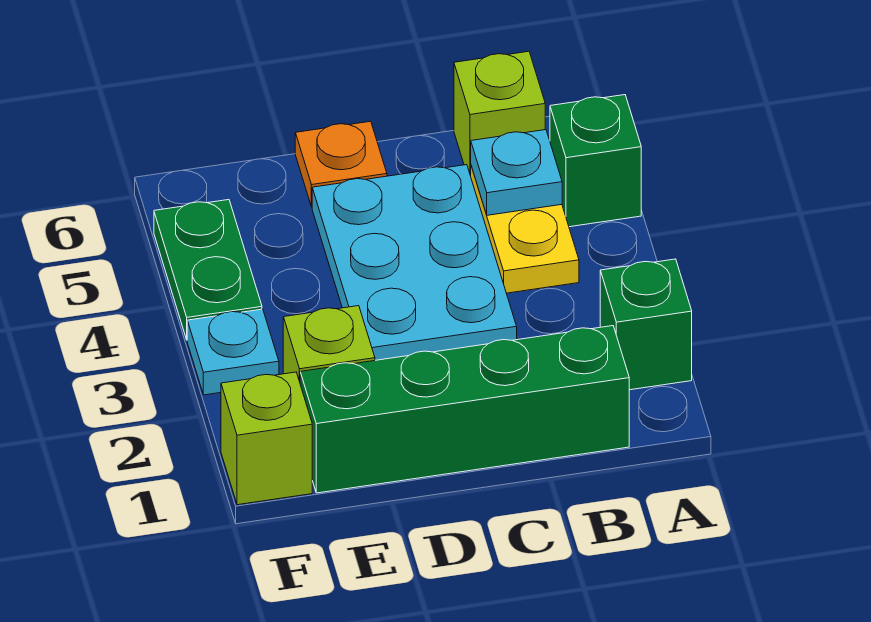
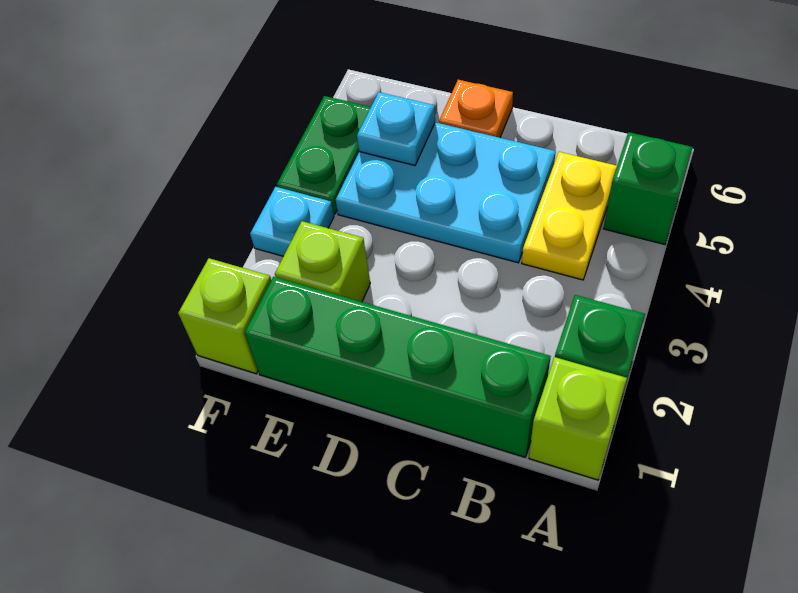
cyan plate B5 level 2 -> cyan plate E5 level 2
lime brick B6 level 1 -> lime brick A1 level 1
cyan plate C3:D5 level 1 -> cyan plate C4:E5 level 1

